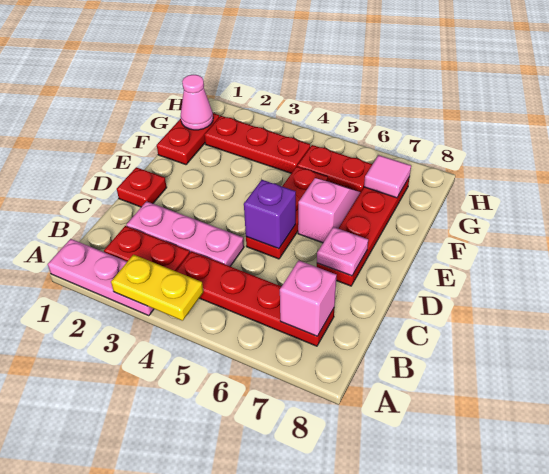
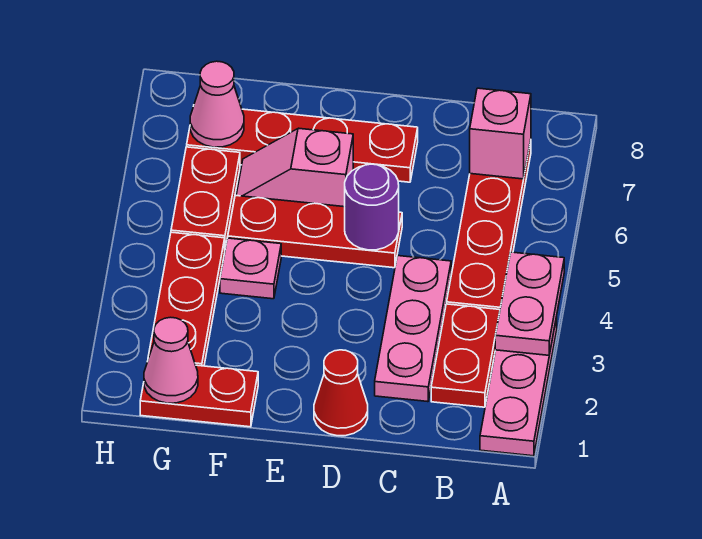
yellow plate A3:A4 level 2 -> pink plate A3:A4 level 2
red plate D1 level 1 -> red cone D1 level 1
purple brick D5 level 2 -> purple round brick D5 level 2
pink plate D7 level 2 -> pink plate F4 level 1
pink tile G7 level 2 -> pink cone G7 level 2

